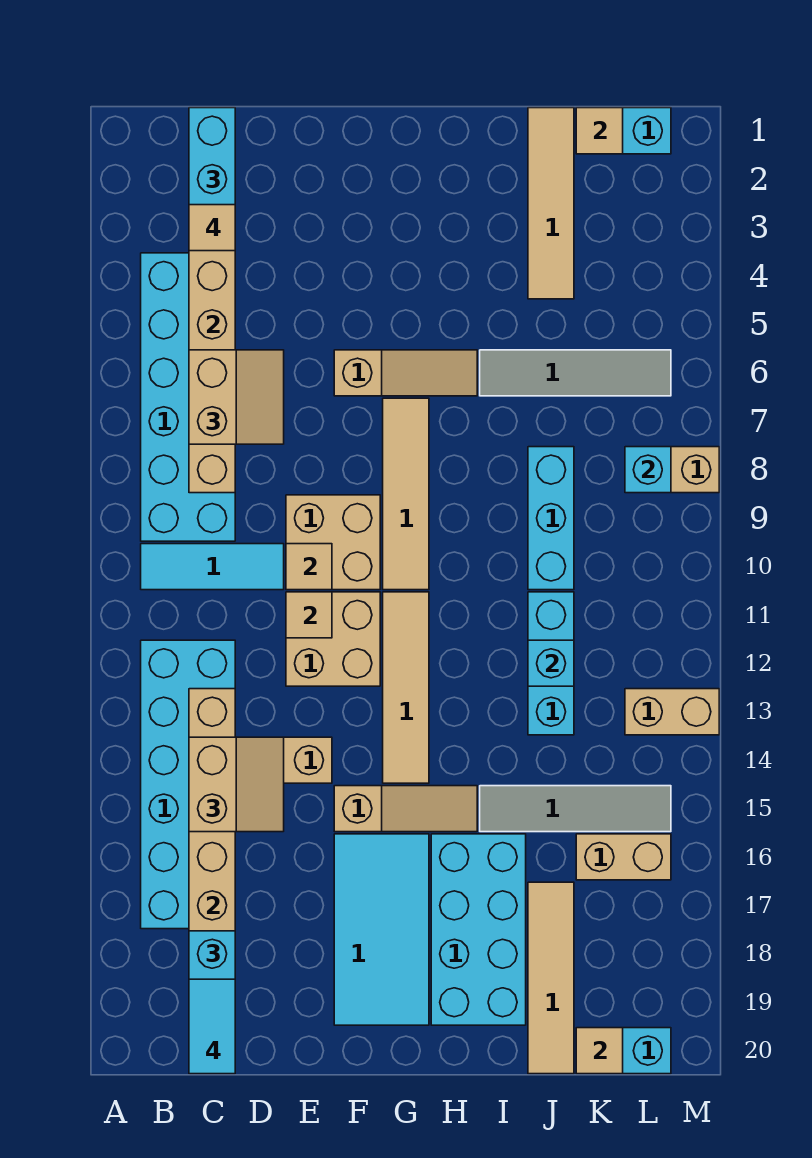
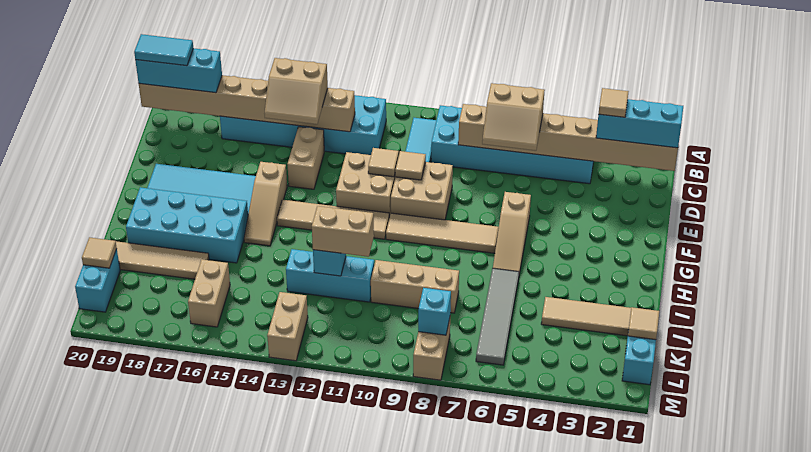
grey tile I15:L15 level 1 -> none
cyan brick J8:J10 level 1 -> tan brick J8:J10 level 1
none -> tan brick J11:J12 level 3

